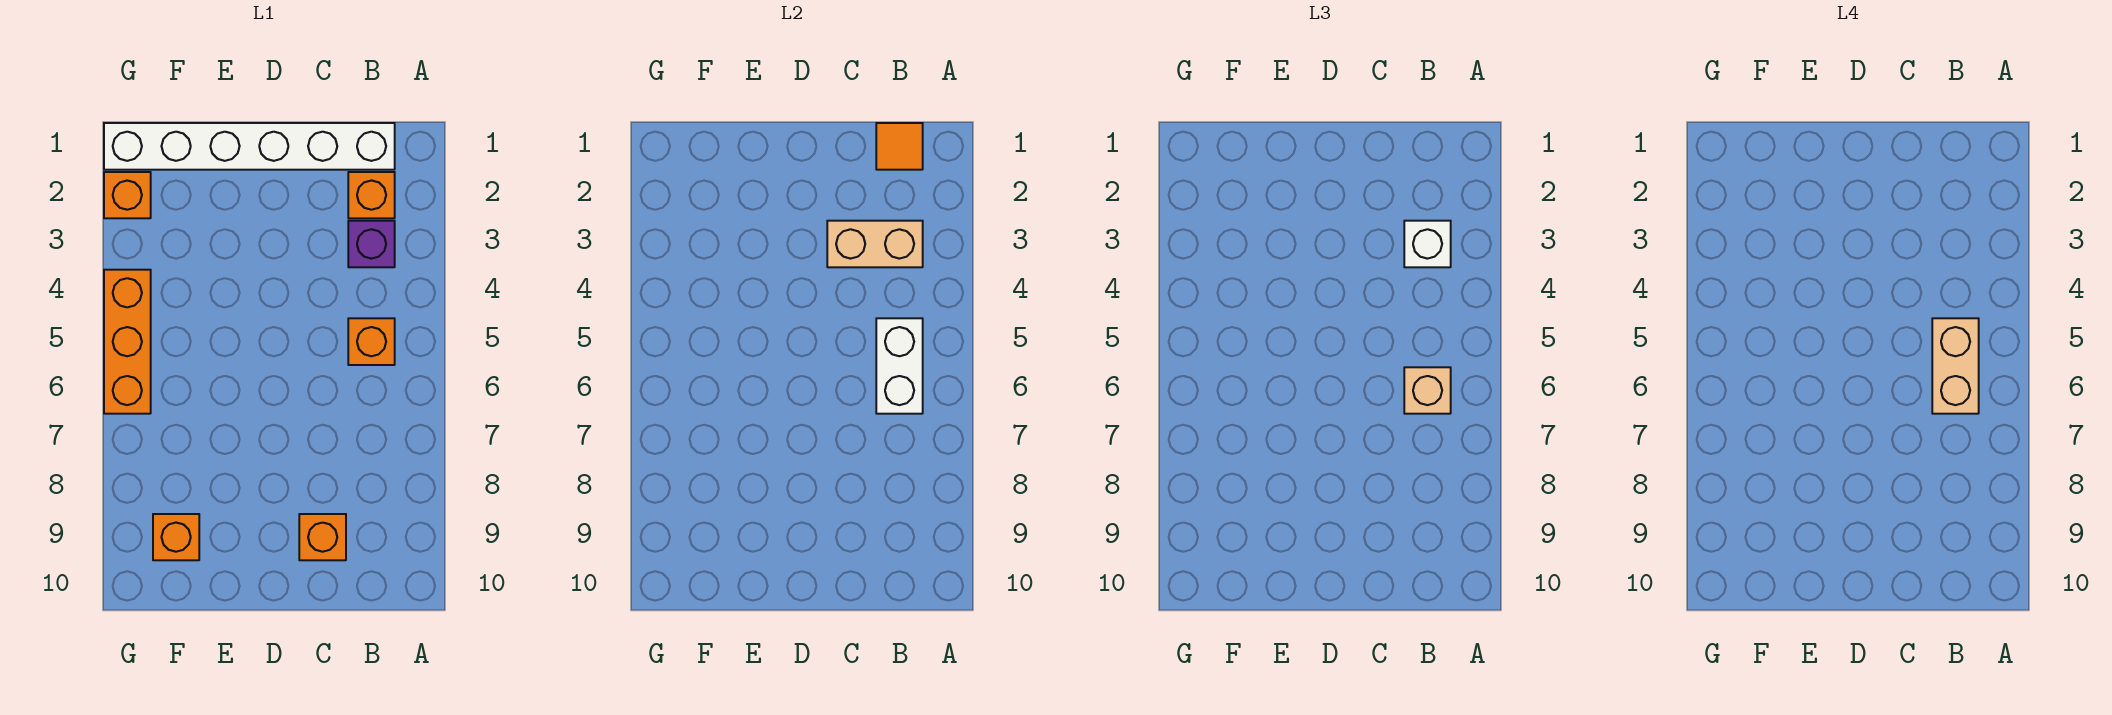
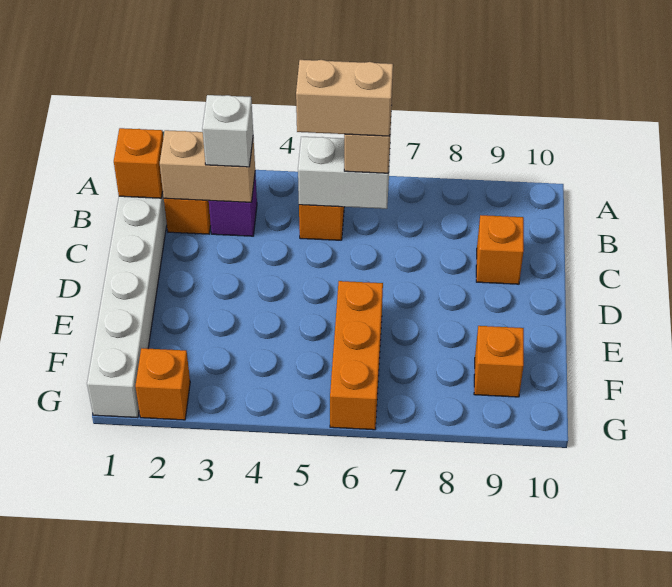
orange tile B1 level 2 -> orange brick B1 level 2
tan brick B3:C3 level 2 -> tan brick B2:B3 level 2
orange brick G4:G6 level 1 -> orange brick E6:G6 level 1

